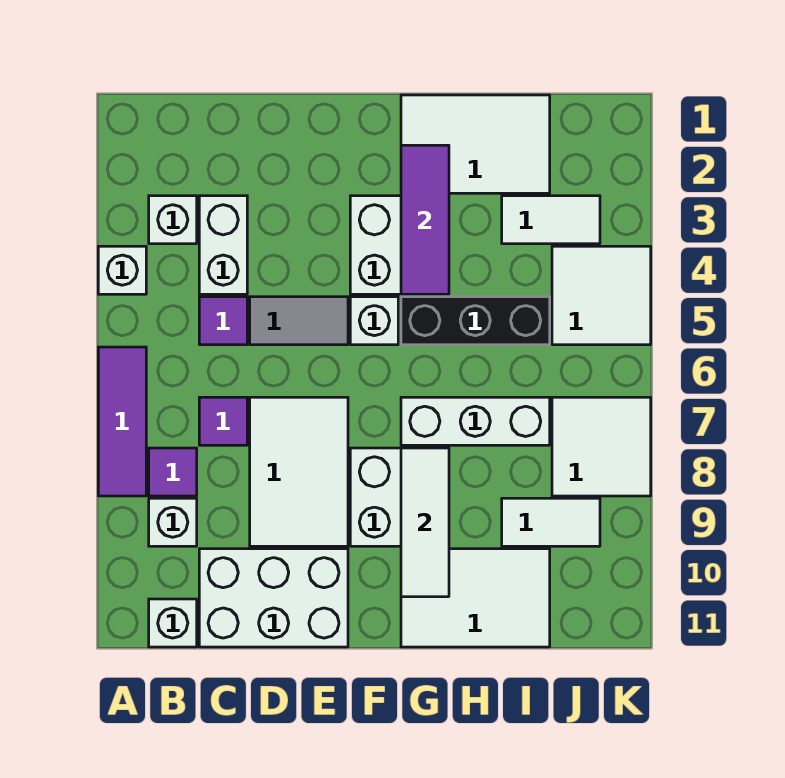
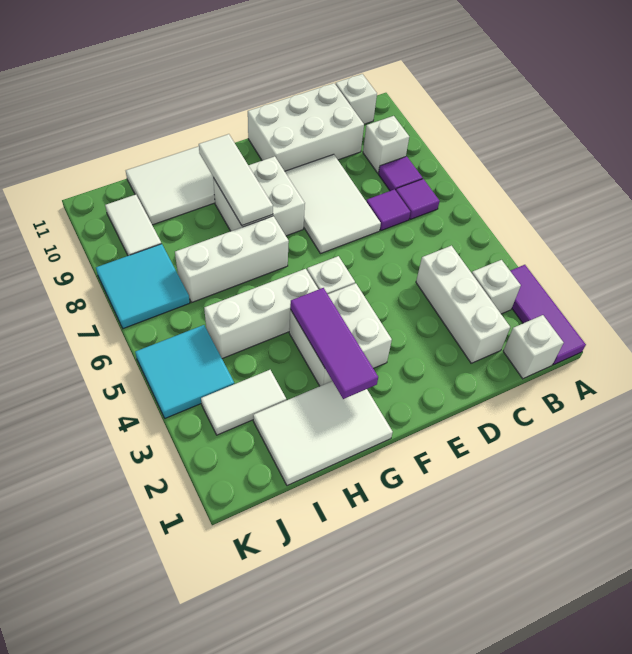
white brick A4 level 1 -> white brick B1 level 1
purple tile A6:A8 level 1 -> purple tile A1:A3 level 1
white brick C3:C4 level 1 -> white brick C2:C4 level 1
purple tile C5 level 1 -> purple tile B7 level 1
grey tile D5:E5 level 1 -> none
black brick G5:I5 level 1 -> white brick G5:I5 level 1
white tile I9:J9 level 1 -> white tile J9:J10 level 1
white tile J4:K5 level 1 -> cyan tile J4:K5 level 1
white tile J7:K8 level 1 -> cyan tile J7:K8 level 1

